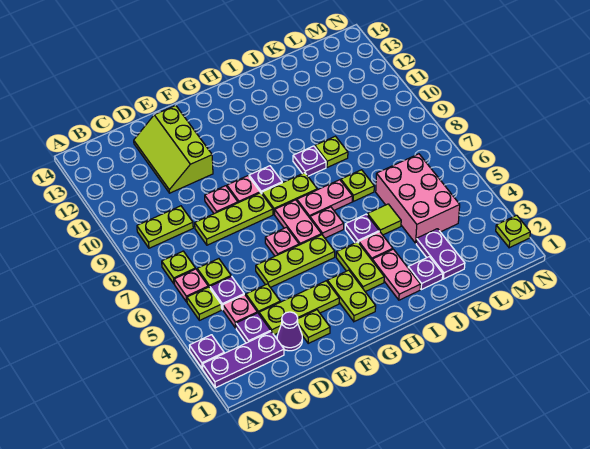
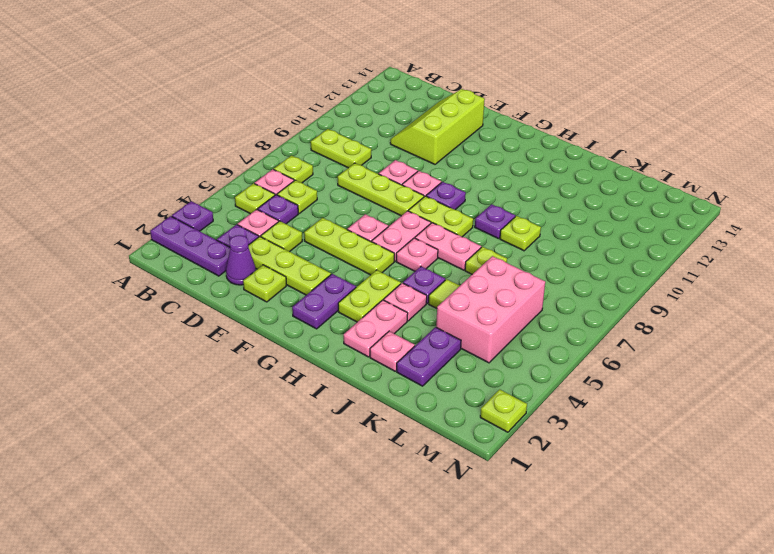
lime plate G2:G3 level 1 -> purple plate G2:G3 level 1
purple plate J2 level 1 -> pink plate J2 level 1

